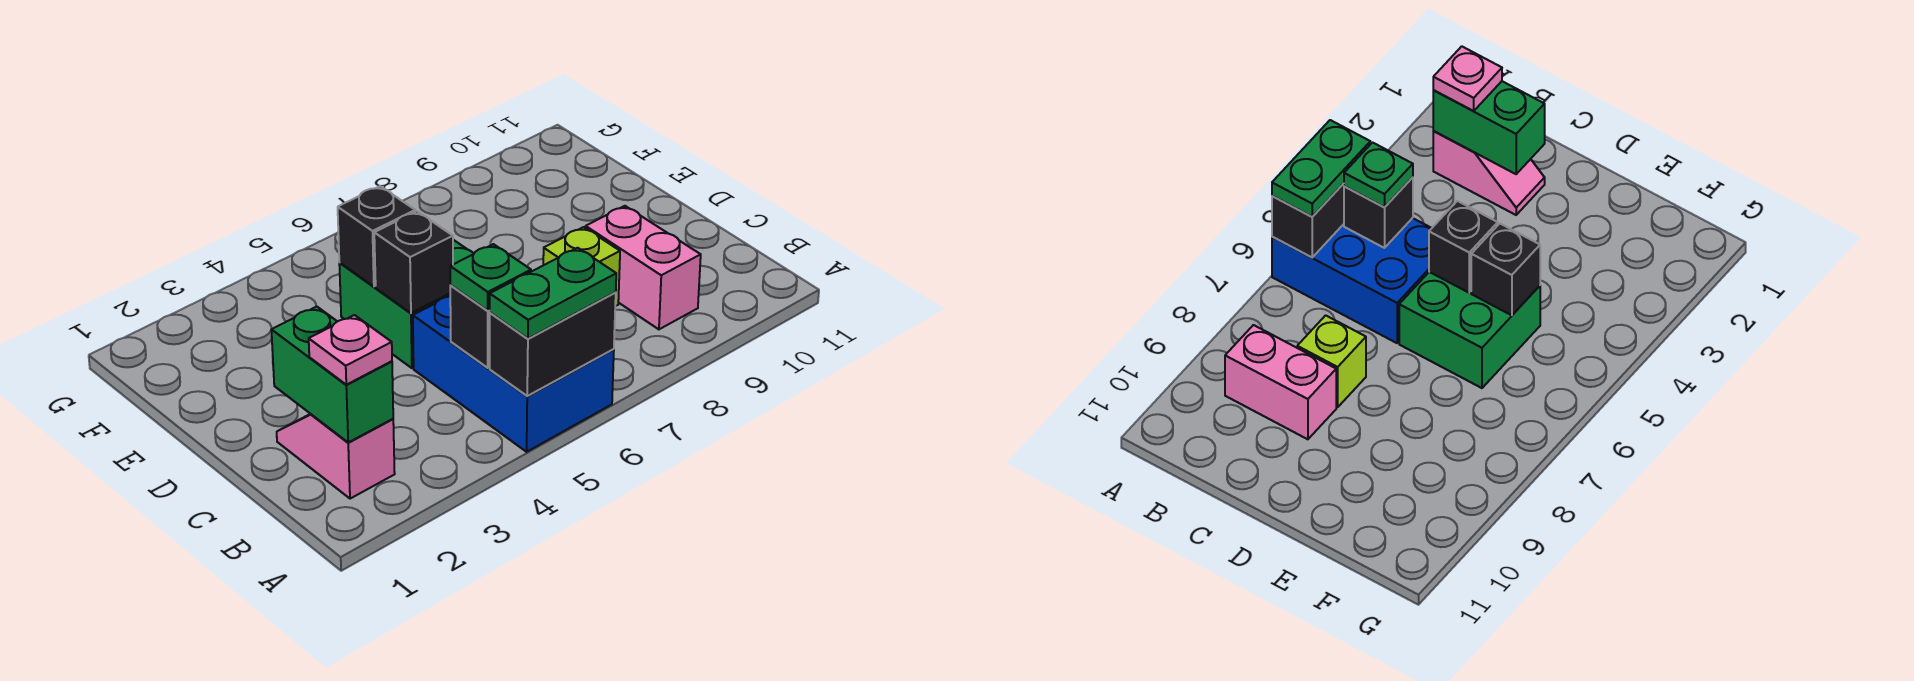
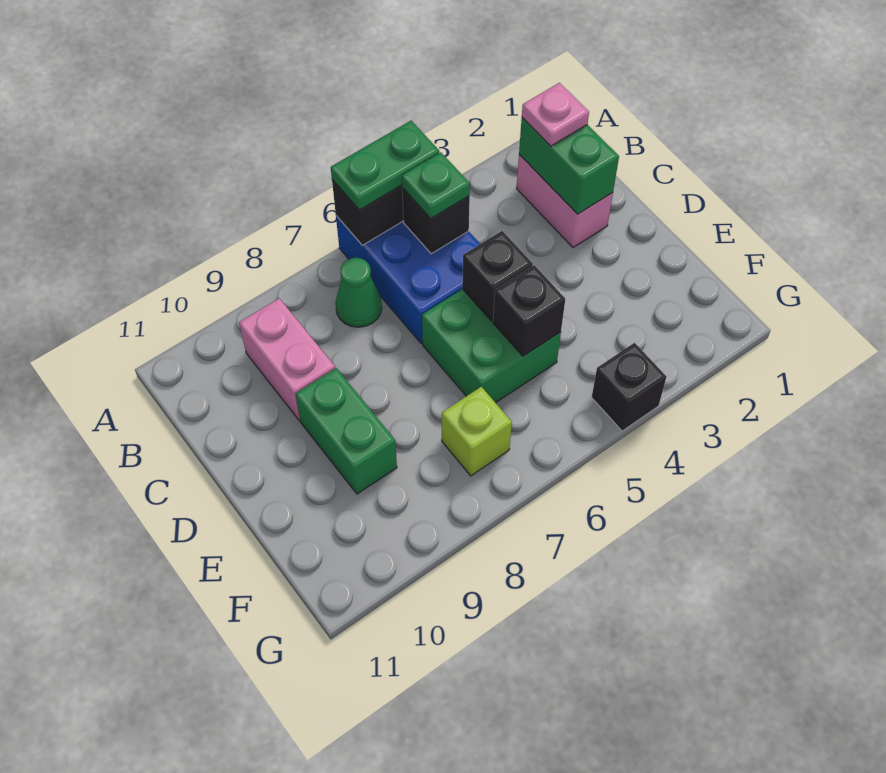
pink slope B2:C2 level 1 top B -> pink brick B2:C2 level 1
none -> green cone B7 level 1
lime brick C8 level 1 -> lime brick F7 level 1
none -> green brick D9:E9 level 1
none -> black brick G4 level 1

